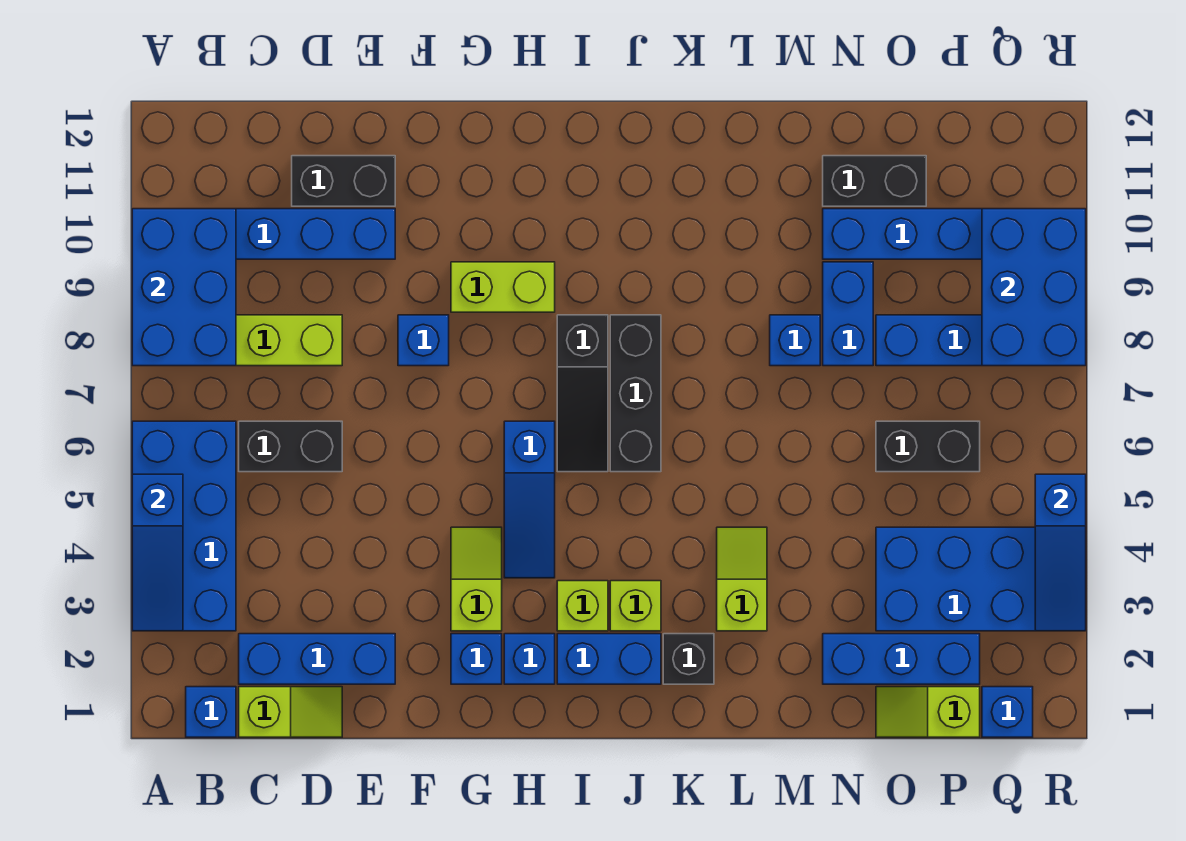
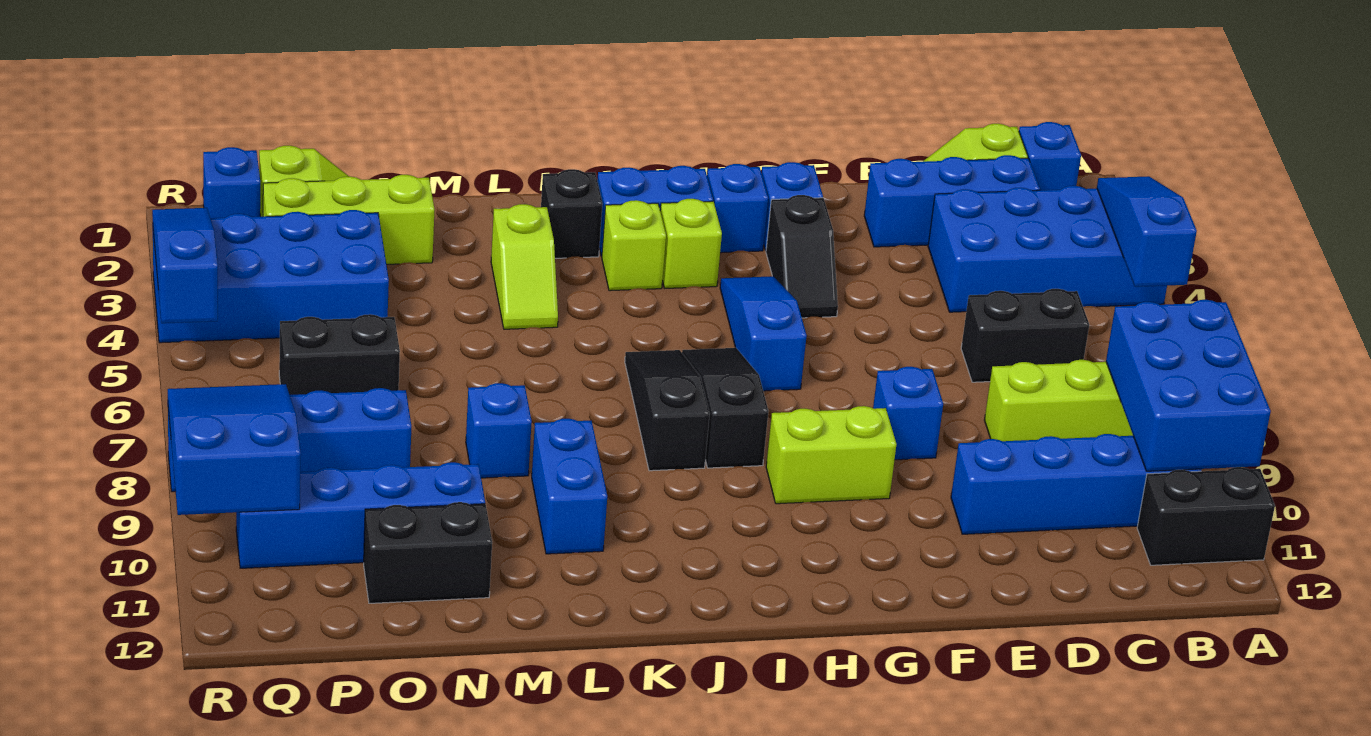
blue brick A3:B6 level 1 -> blue brick A3:D4 level 1
black brick D11:E11 level 1 -> black brick A11:B11 level 1
lime slope G3:G4 level 1 top 3 -> black slope G3:G4 level 1 top 3
black brick J6:J8 level 1 -> black slope J6:J8 level 1 top 8
blue brick N2:P2 level 1 -> lime brick N2:P2 level 1
blue brick N8:N9 level 1 -> blue brick L9:L10 level 1
blue brick Q8:R10 level 2 -> blue slope Q8:R10 level 2 top 10

